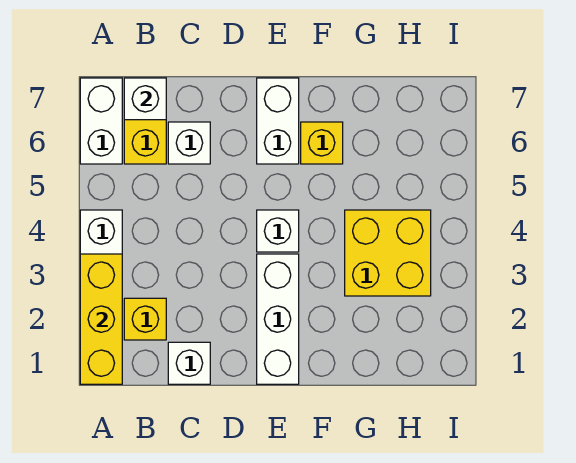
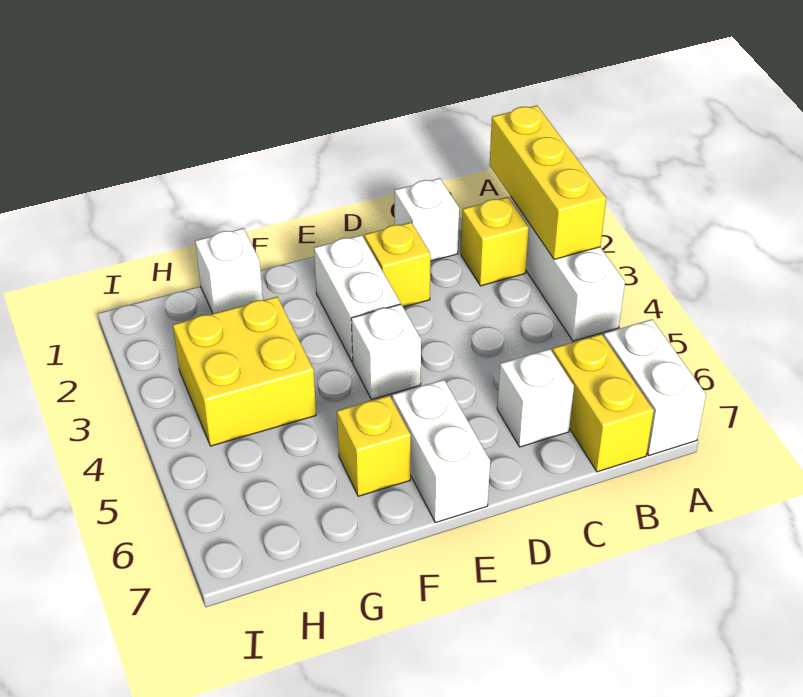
white brick B7 level 2 -> white brick G1 level 1
none -> yellow brick D2 level 1
white brick E1:E3 level 1 -> white brick E2:E3 level 1

